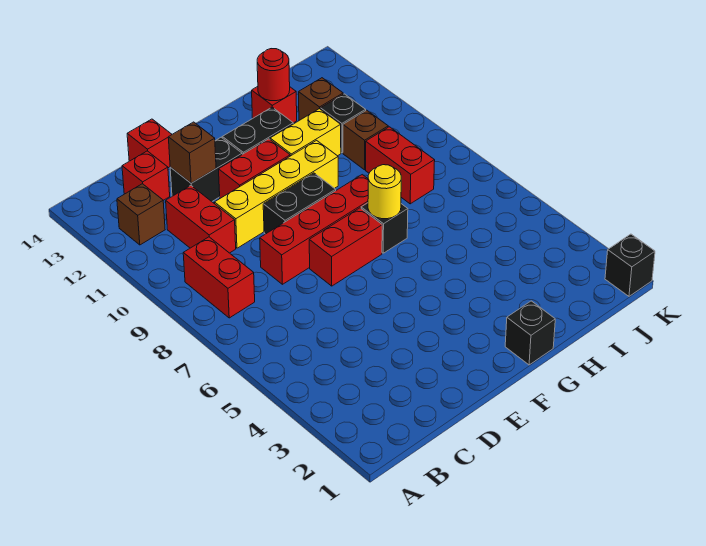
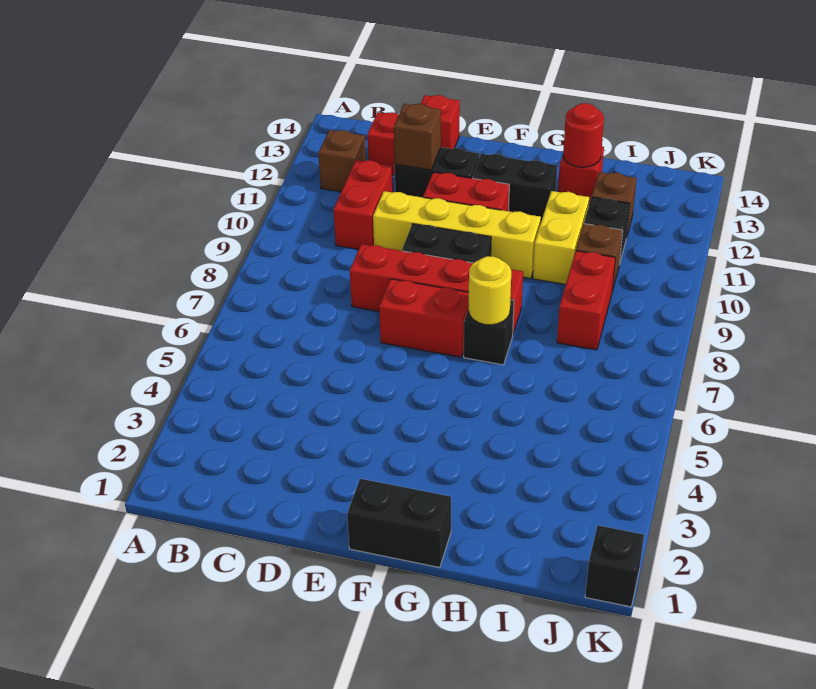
red brick B8:B9 level 1 -> none
black brick G1 level 1 -> black brick F1:G1 level 1
yellow brick G11:H11 level 1 -> yellow brick H10:H11 level 1

